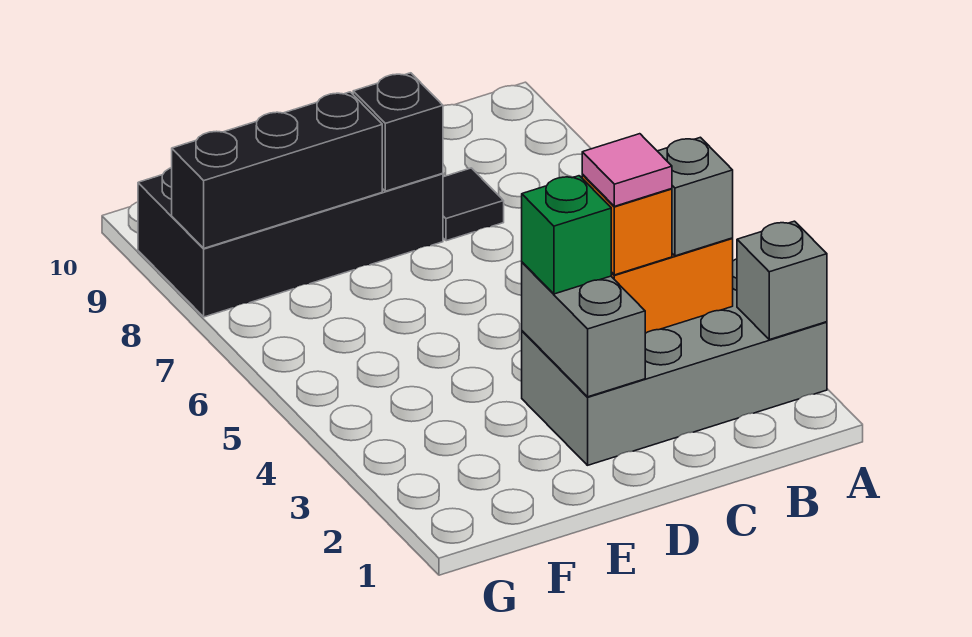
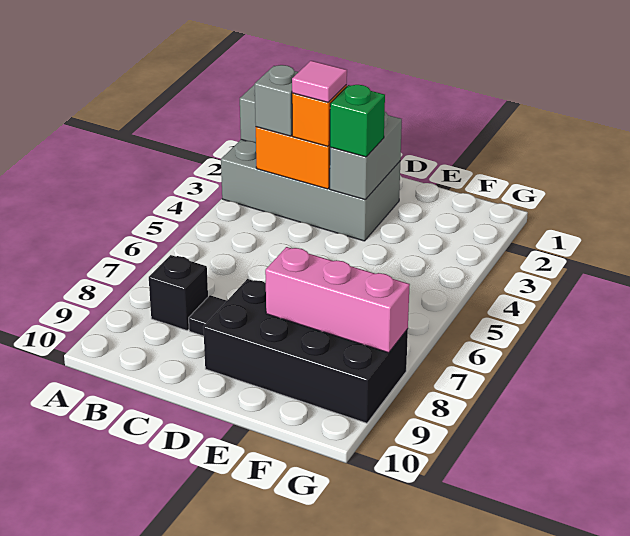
black brick D8 level 2 -> black brick B8 level 1
black brick E8:G8 level 2 -> pink brick E8:G8 level 2

